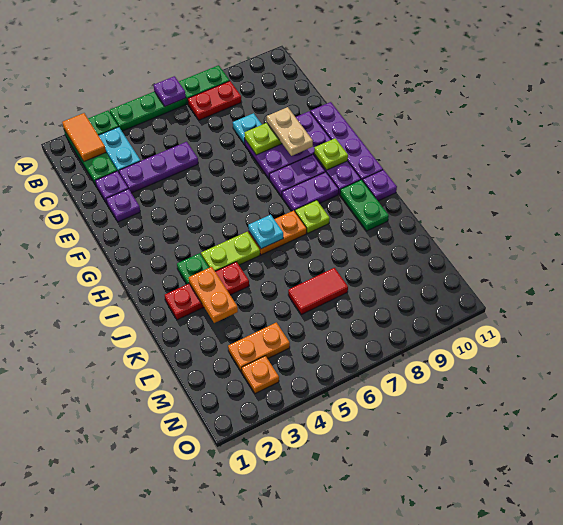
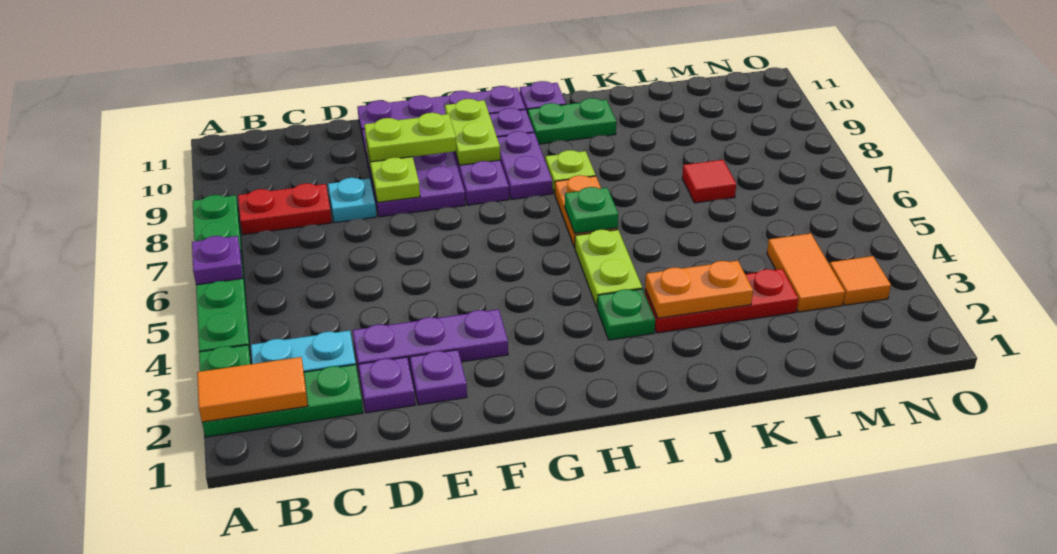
red plate B7:B8 level 1 -> red plate B8:C8 level 1
purple plate D3:D5 level 1 -> purple plate D3:F3 level 1
tan plate E9:F9 level 3 -> lime plate E9:F9 level 3
lime plate G10 level 2 -> lime plate G9:G10 level 2
cyan plate I6 level 2 -> green plate I6 level 2
red plate J2:J4 level 1 -> red plate J3:L3 level 1
red tile L6:L7 level 1 -> red tile L7 level 1
orange plate M3:M4 level 1 -> orange tile M3:M4 level 1
orange plate N3 level 1 -> orange tile N3 level 1

